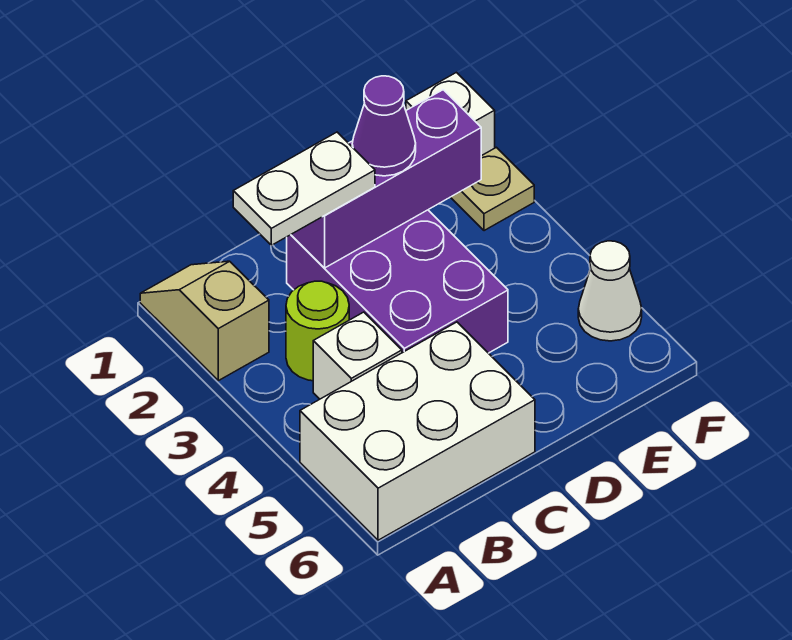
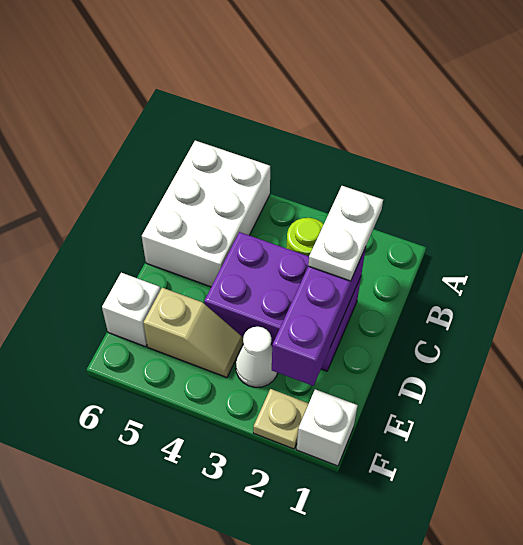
tan slope A1:A2 level 1 top 2 -> tan slope E4:E5 level 1 top 5
white brick B4 level 1 -> white brick E6 level 1
purple cone D2 level 3 -> none
white cone F5 level 1 -> white cone E3 level 1

